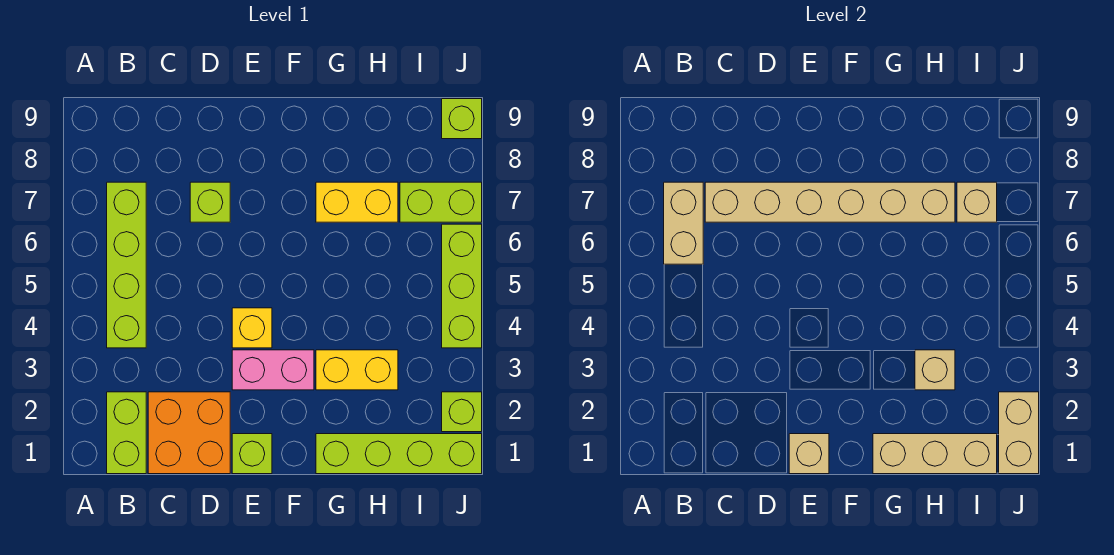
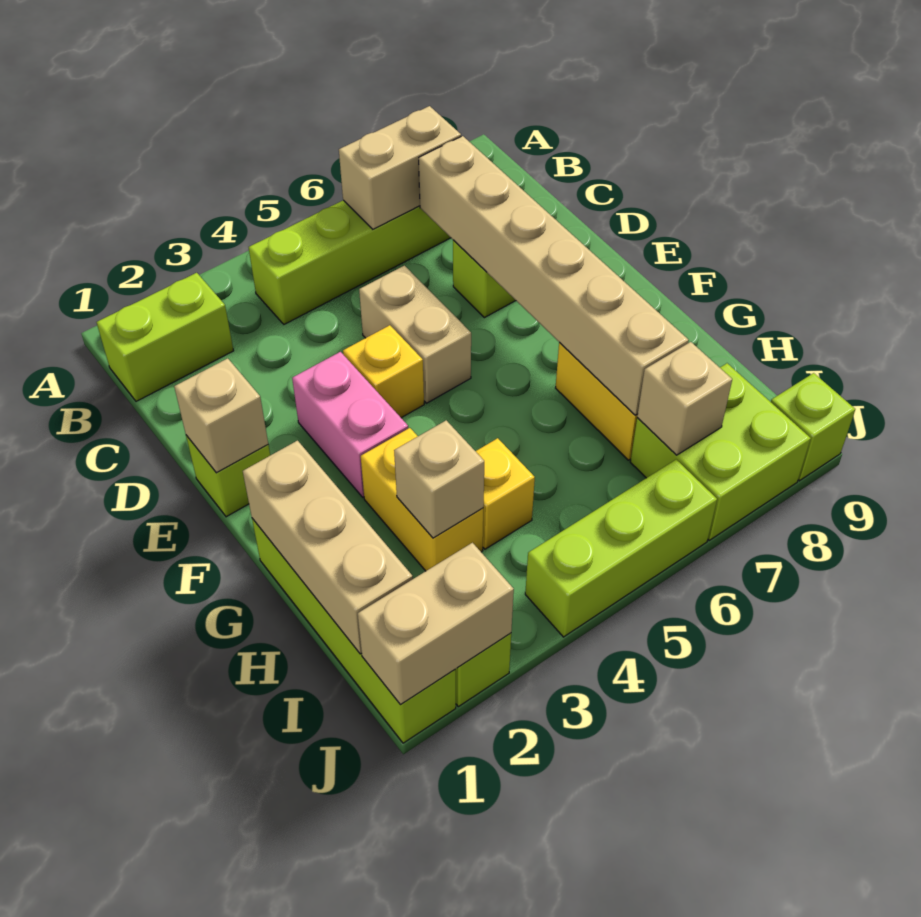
orange brick C1:D2 level 1 -> none
none -> tan brick D5:E5 level 1
none -> yellow brick H4 level 1
lime brick I7:J7 level 1 -> lime brick I7:J8 level 1

